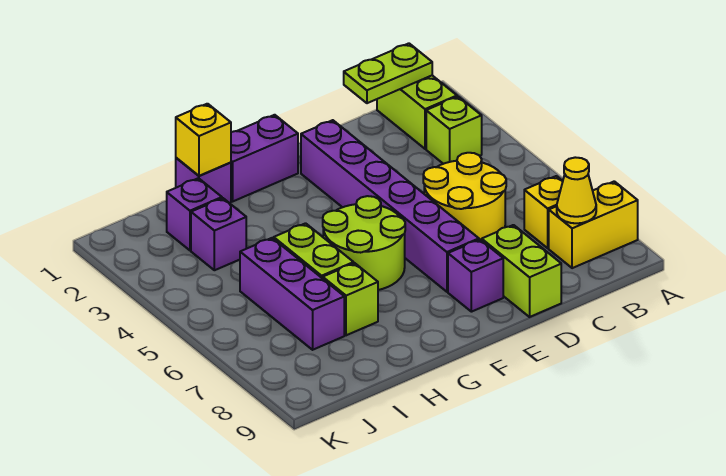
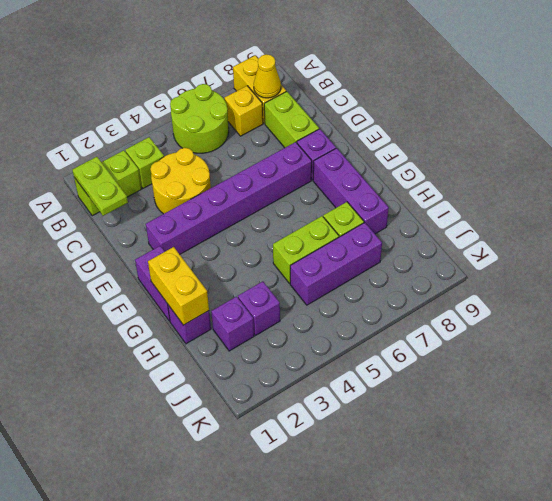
yellow round brick C5:D6 level 1 -> yellow round brick C3:D4 level 1
lime brick D8:D9 level 1 -> lime brick C8:D8 level 1
lime round brick F5:G6 level 1 -> lime round brick A5:B6 level 1
none -> purple brick F8:H8 level 1
yellow brick H1 level 2 -> yellow brick G1:H1 level 2

